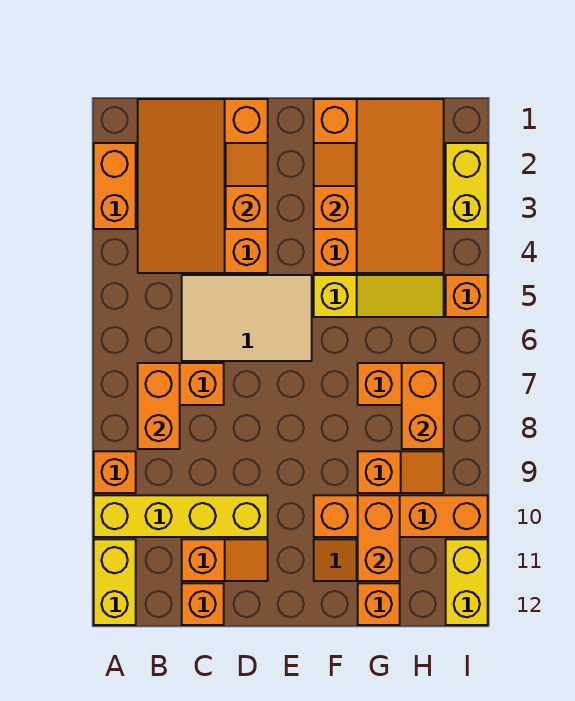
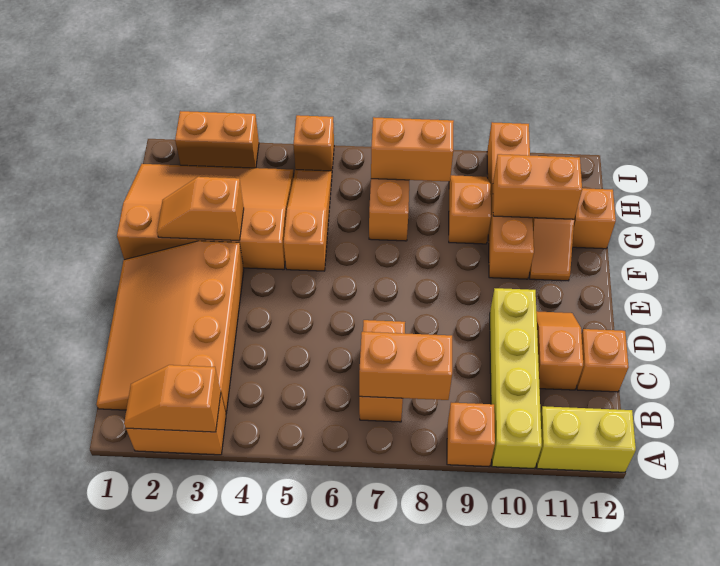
orange slope B1:D4 level 1 top D -> orange slope B1:E3 level 1 top 3
tan tile C5:E6 level 1 -> none
orange slope D2:D3 level 2 top 3 -> orange slope A2:A3 level 2 top 3
yellow slope F5:H5 level 1 top F -> orange slope F5:H5 level 1 top F
yellow brick I2:I3 level 1 -> orange brick I2:I3 level 1
yellow brick I11:I12 level 1 -> none

